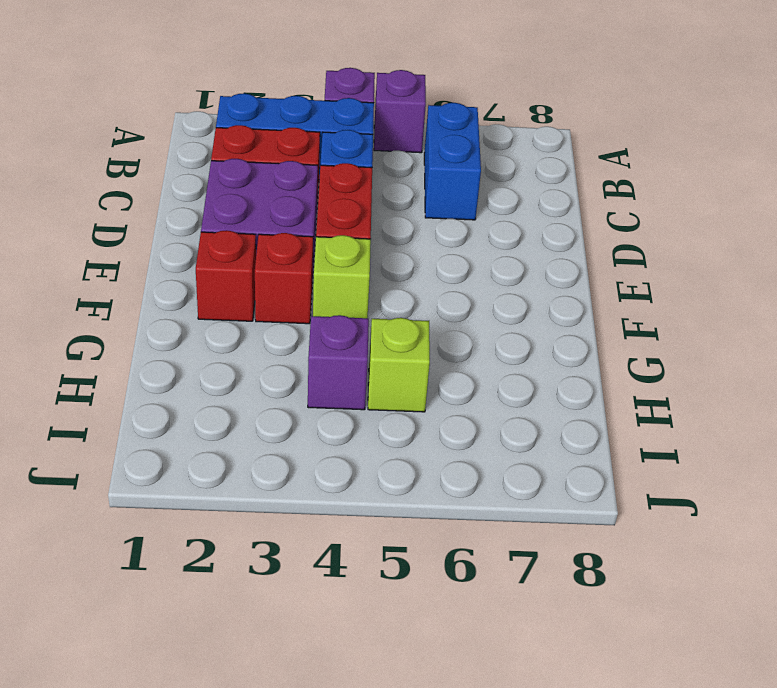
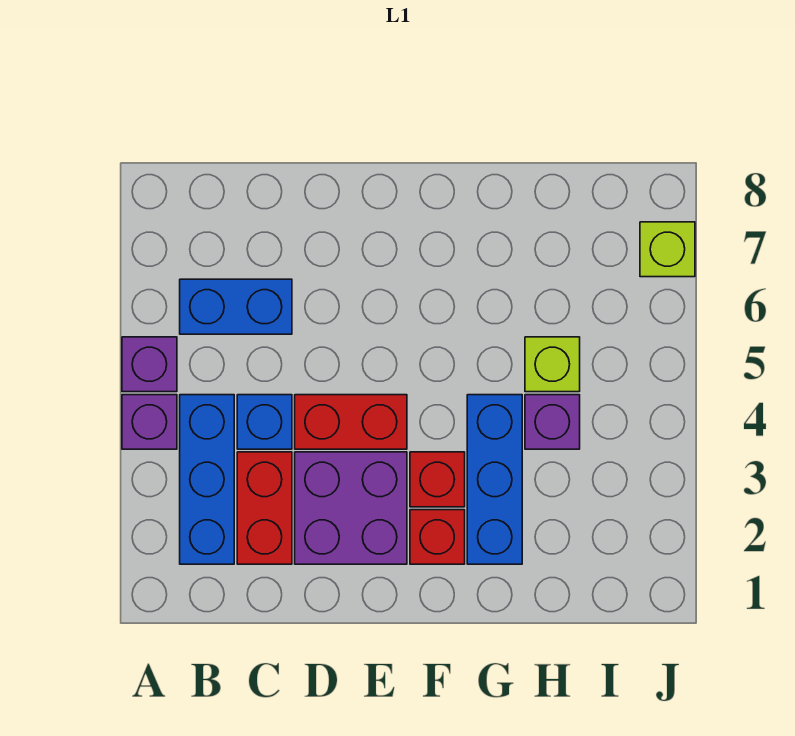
lime brick F4 level 1 -> lime brick J7 level 1
none -> blue brick G2:G4 level 1

